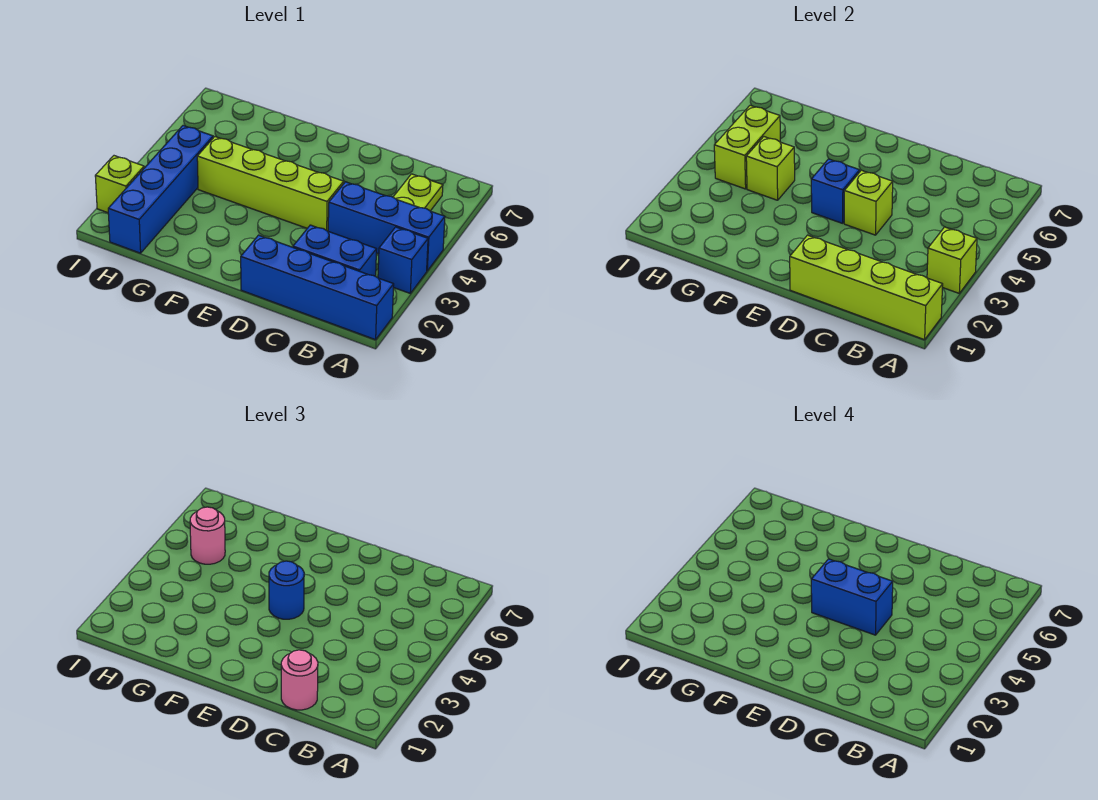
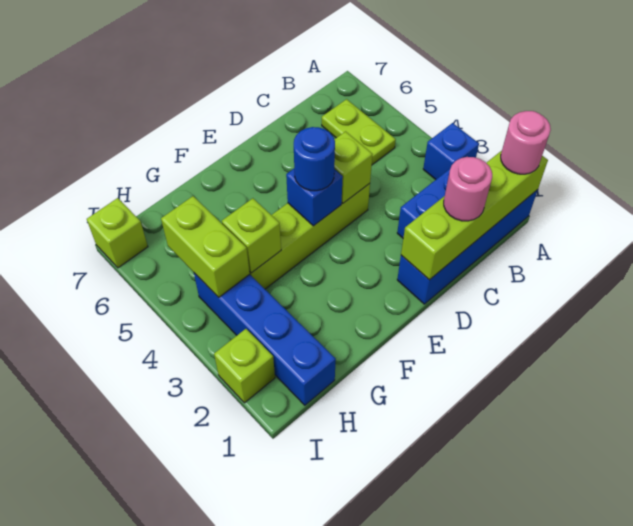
lime brick A3 level 2 -> lime brick I7 level 1
blue brick A4:C4 level 1 -> none
blue brick D4:E4 level 4 -> none
pink round brick H5 level 3 -> pink round brick A1 level 3

